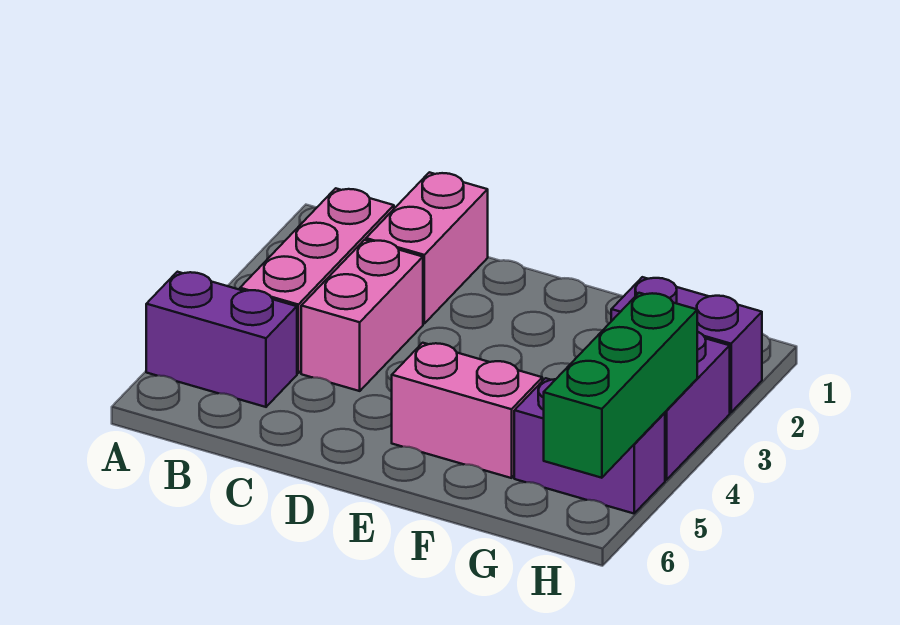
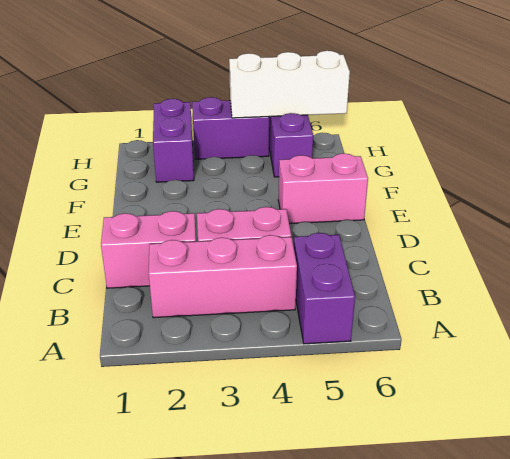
pink brick E5:F5 level 1 -> pink brick E5:E6 level 1
green brick H4:H6 level 2 -> white brick H4:H6 level 2

